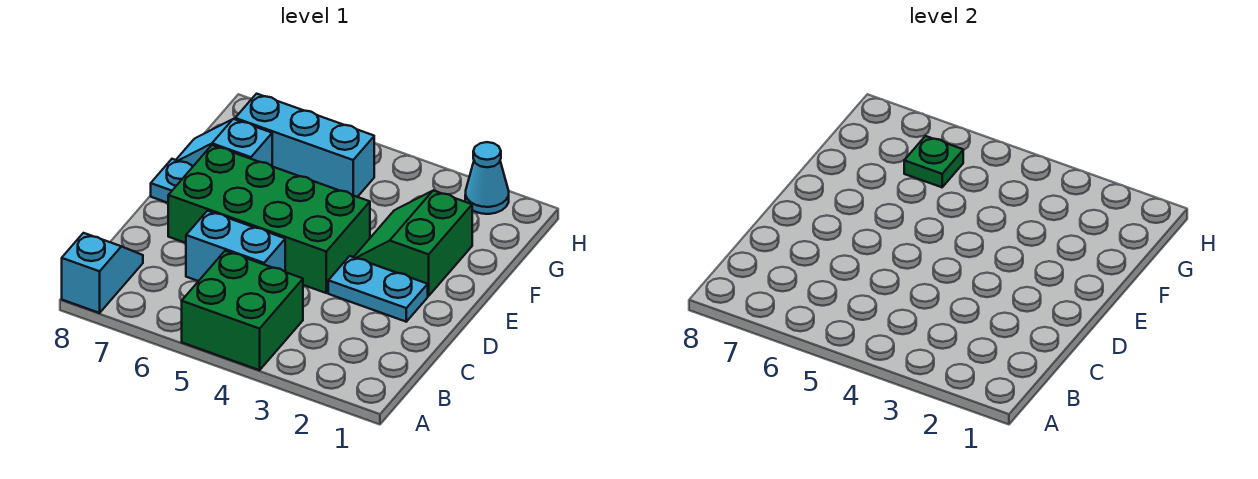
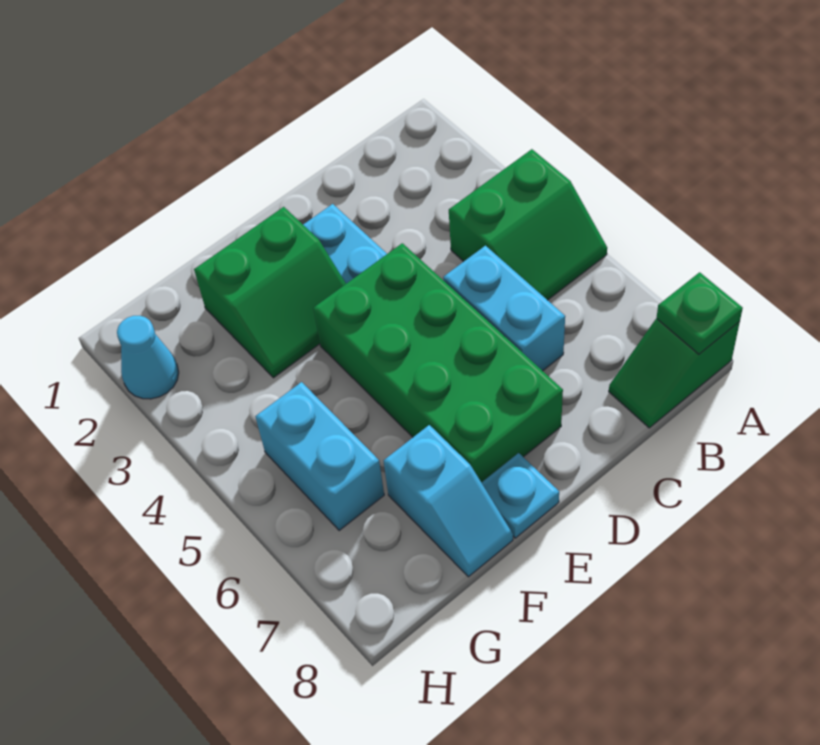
green brick A4:B5 level 1 -> green slope A4:B5 level 1 top 4
cyan slope A8:B8 level 1 top A -> green slope A8:B8 level 1 top A
cyan brick G5:G7 level 1 -> cyan brick G5:G6 level 1
green plate G6 level 2 -> green plate A8 level 2

